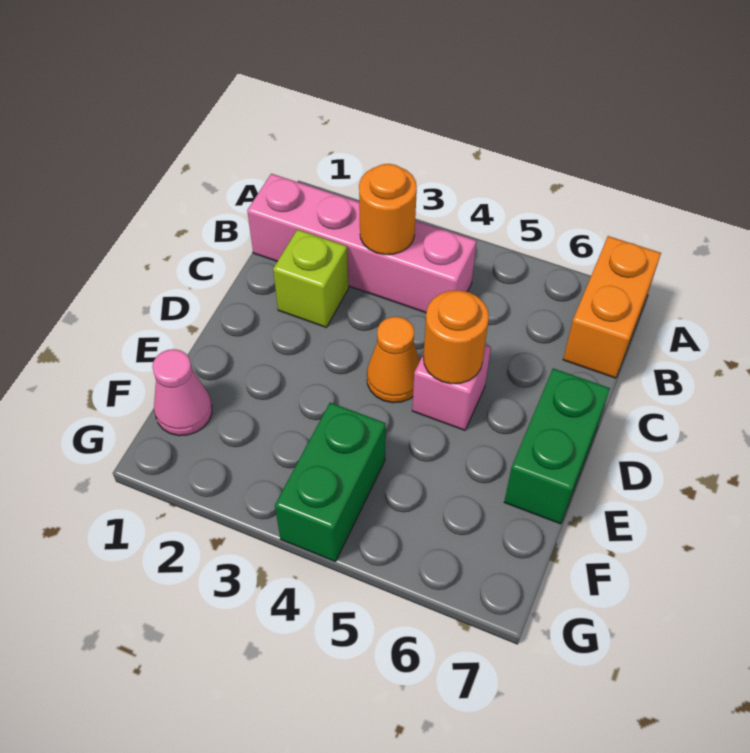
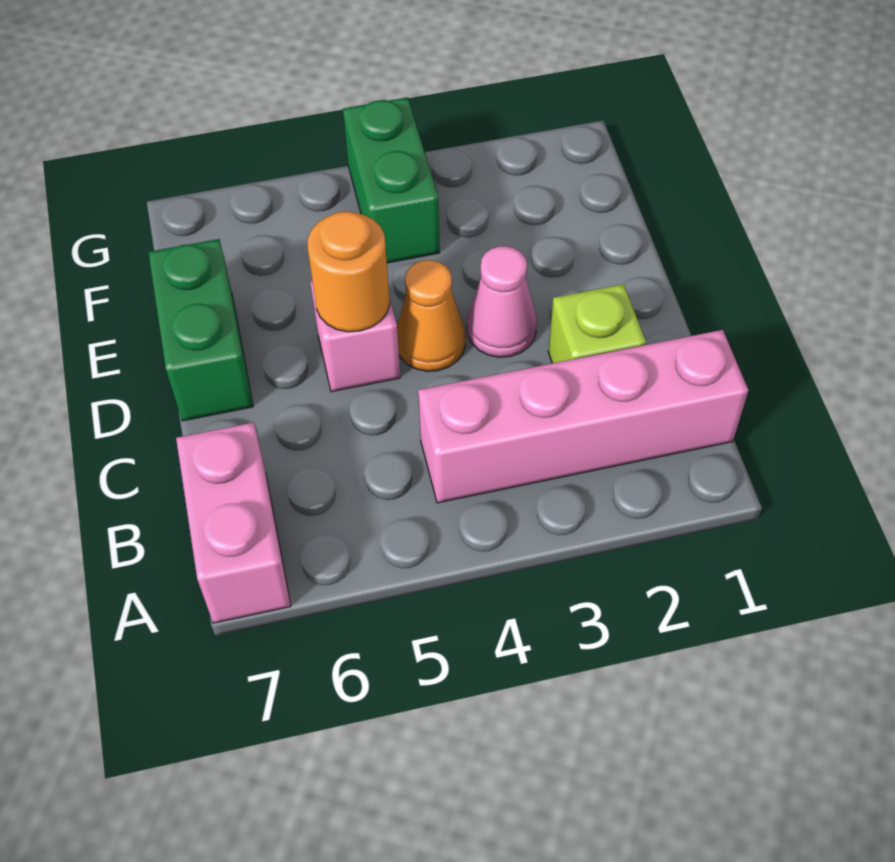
orange brick A7:B7 level 1 -> pink brick A7:B7 level 1
orange round brick B3 level 2 -> none
pink cone F1 level 1 -> pink cone D3 level 1

